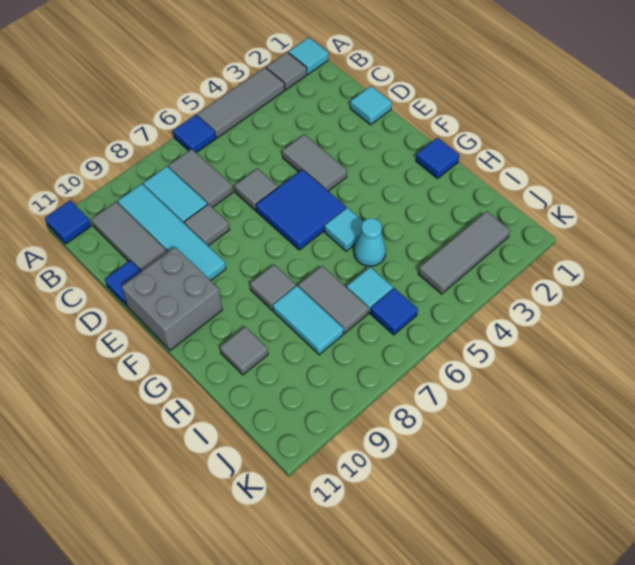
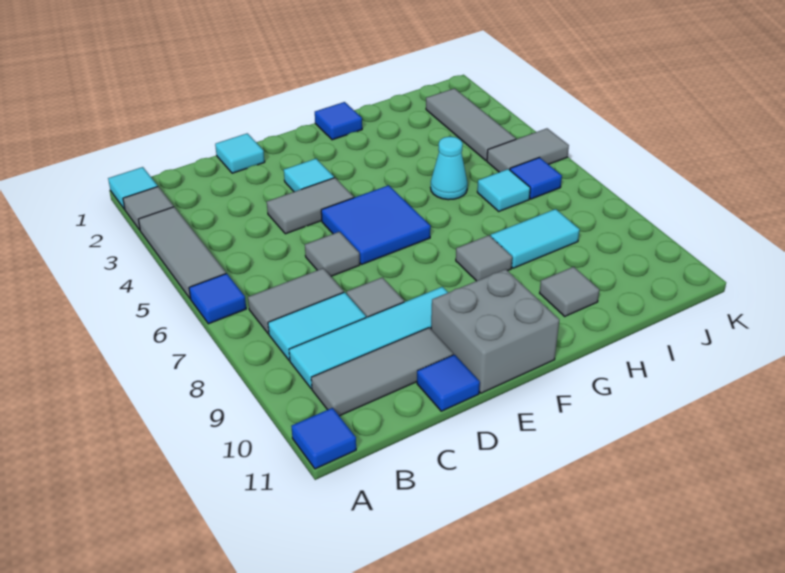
cyan tile G5 level 1 -> cyan tile E3 level 1
grey tile H7:I7 level 1 -> grey tile J5:K5 level 1

